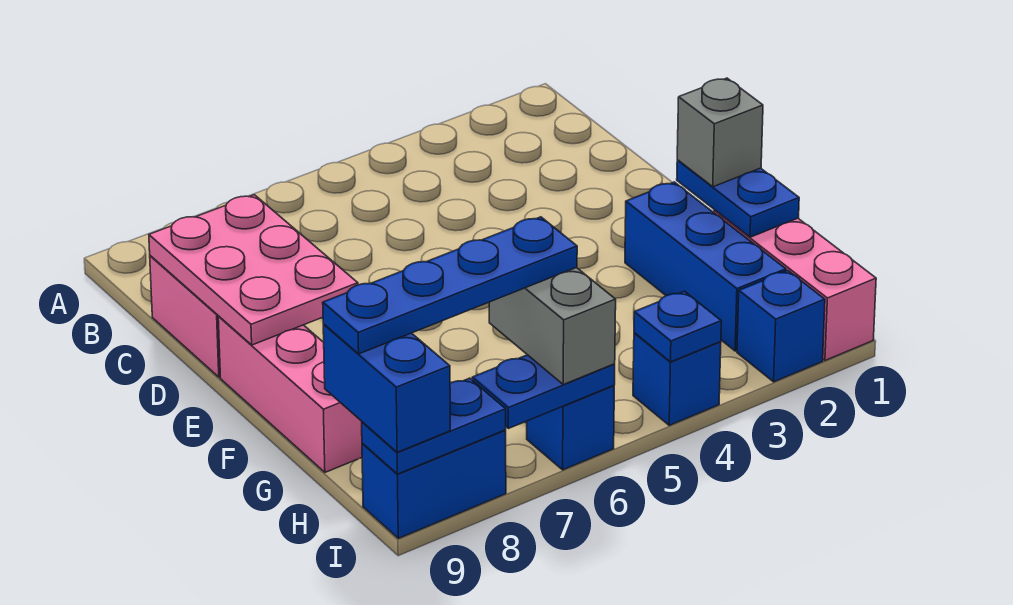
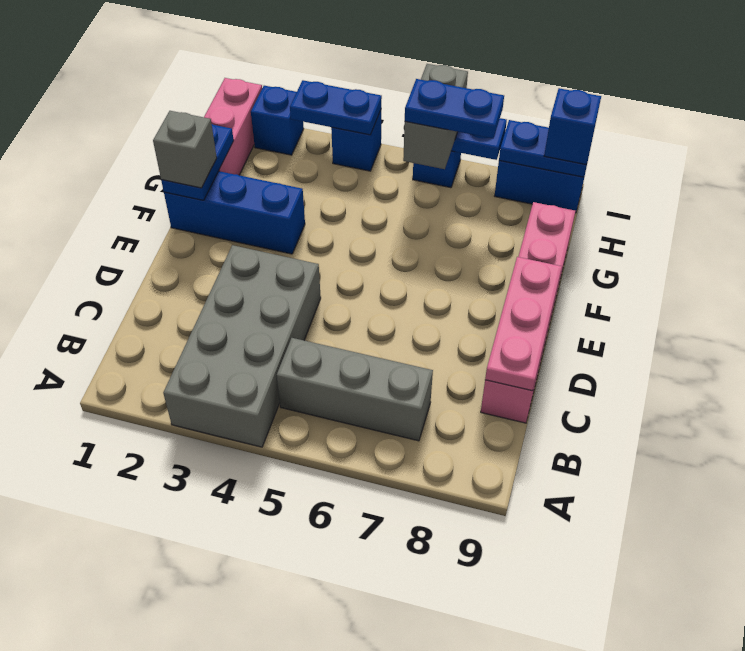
none -> grey brick A3:D4 level 1
none -> grey brick B5:B7 level 1
pink plate C8:E9 level 2 -> pink plate C9:E9 level 2
blue brick F2:H2 level 1 -> blue brick F1:F3 level 1
blue plate H6:H9 level 4 -> blue plate H6:H7 level 4
blue brick H9:I9 level 3 -> blue brick I9 level 3
blue plate I4 level 2 -> blue plate I3:I4 level 2

